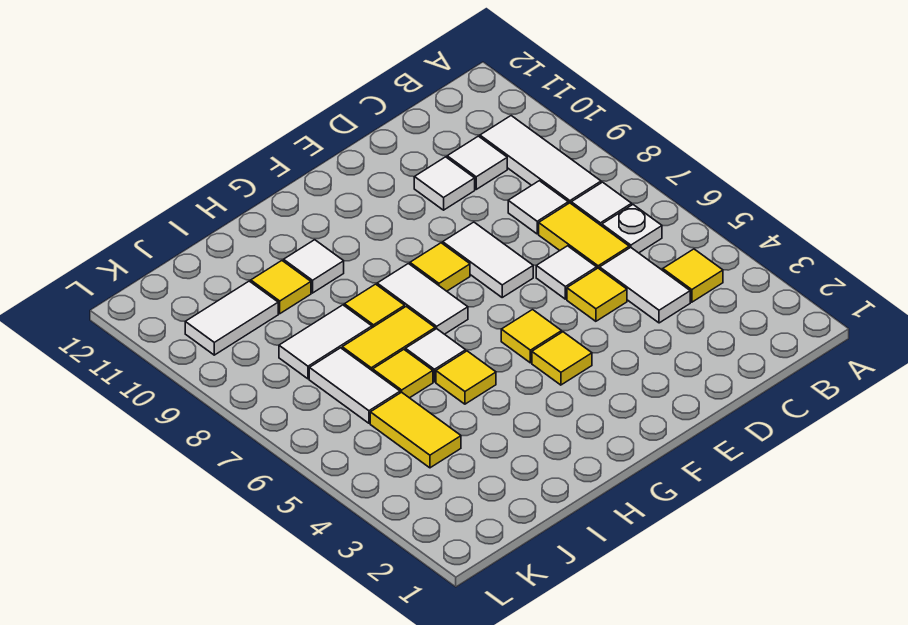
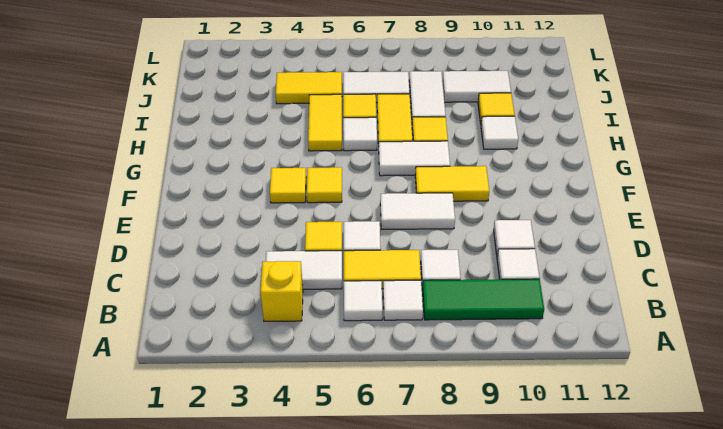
yellow tile B4 level 1 -> yellow brick B4 level 1
white plate B6 level 1 -> white tile B6 level 1
white tile B8:B10 level 1 -> green tile B8:B10 level 1
yellow tile F8 level 1 -> yellow tile F8:F9 level 1
yellow tile H5 level 1 -> yellow tile H5:I5 level 1
white tile J10:K10 level 1 -> white tile J9:J10 level 1

